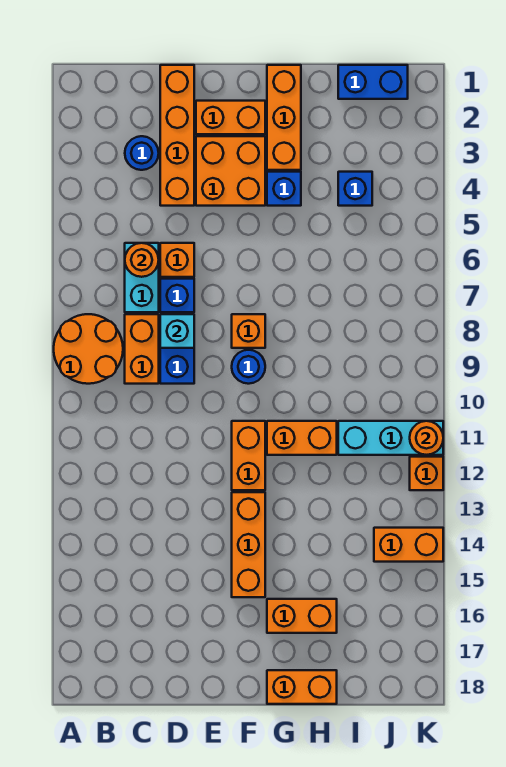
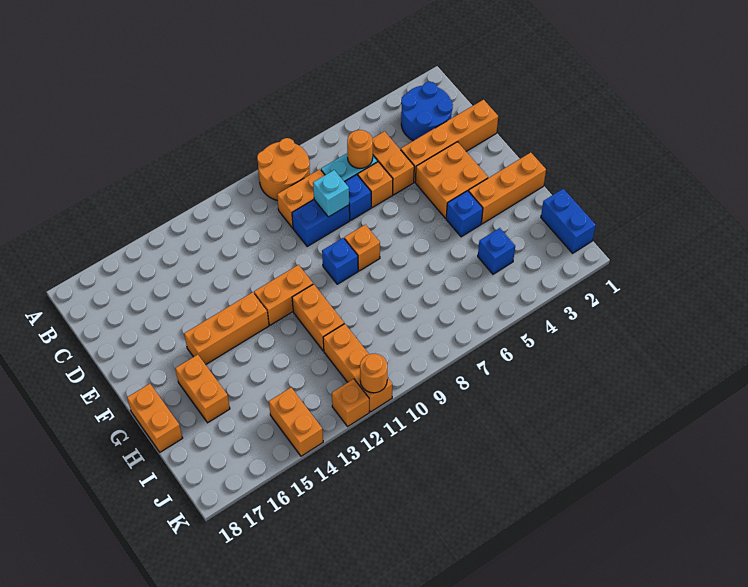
blue round brick C3 level 1 -> blue round brick B2:C3 level 1
orange brick E2:F2 level 1 -> orange brick C5:D5 level 1
blue round brick F9 level 1 -> blue brick F9 level 1
cyan brick I11:K11 level 1 -> orange brick I11:K11 level 1

